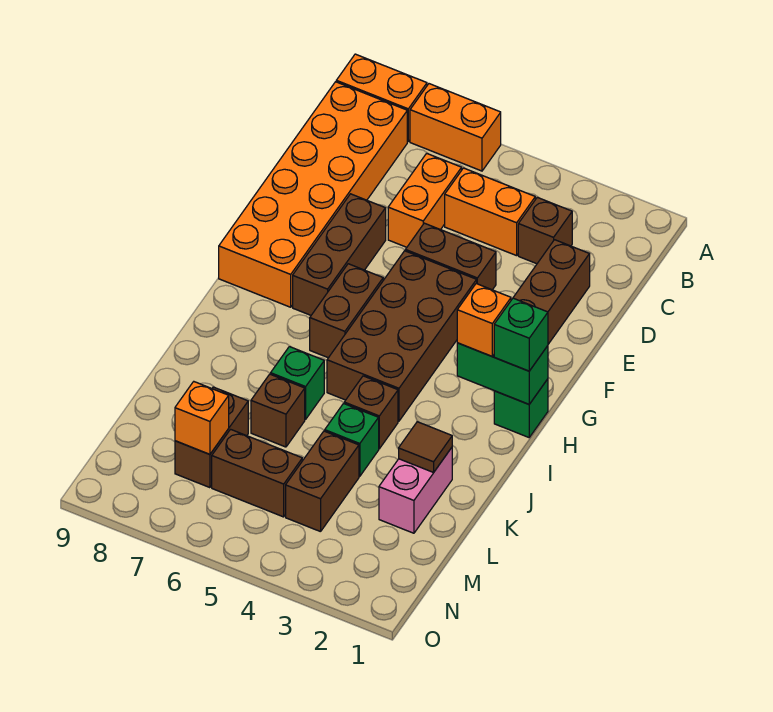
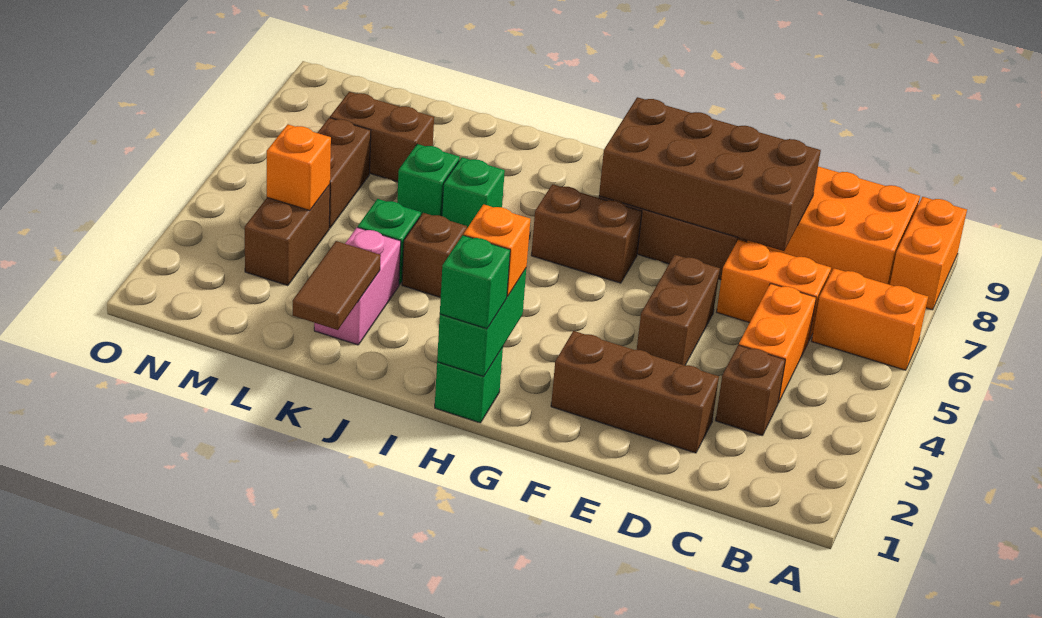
orange brick A6:A7 level 1 -> orange brick A6:B6 level 1
brown brick F4:I5 level 1 -> brown brick D7:G8 level 2
pink brick K2:L2 level 1 -> pink brick K2:K3 level 1
brown tile K2 level 2 -> brown tile K1:K2 level 2
brown brick K6 level 1 -> green brick K6 level 1
brown brick L4:M4 level 1 -> brown brick M3:M4 level 1
orange brick M7 level 2 -> orange brick M4 level 2

